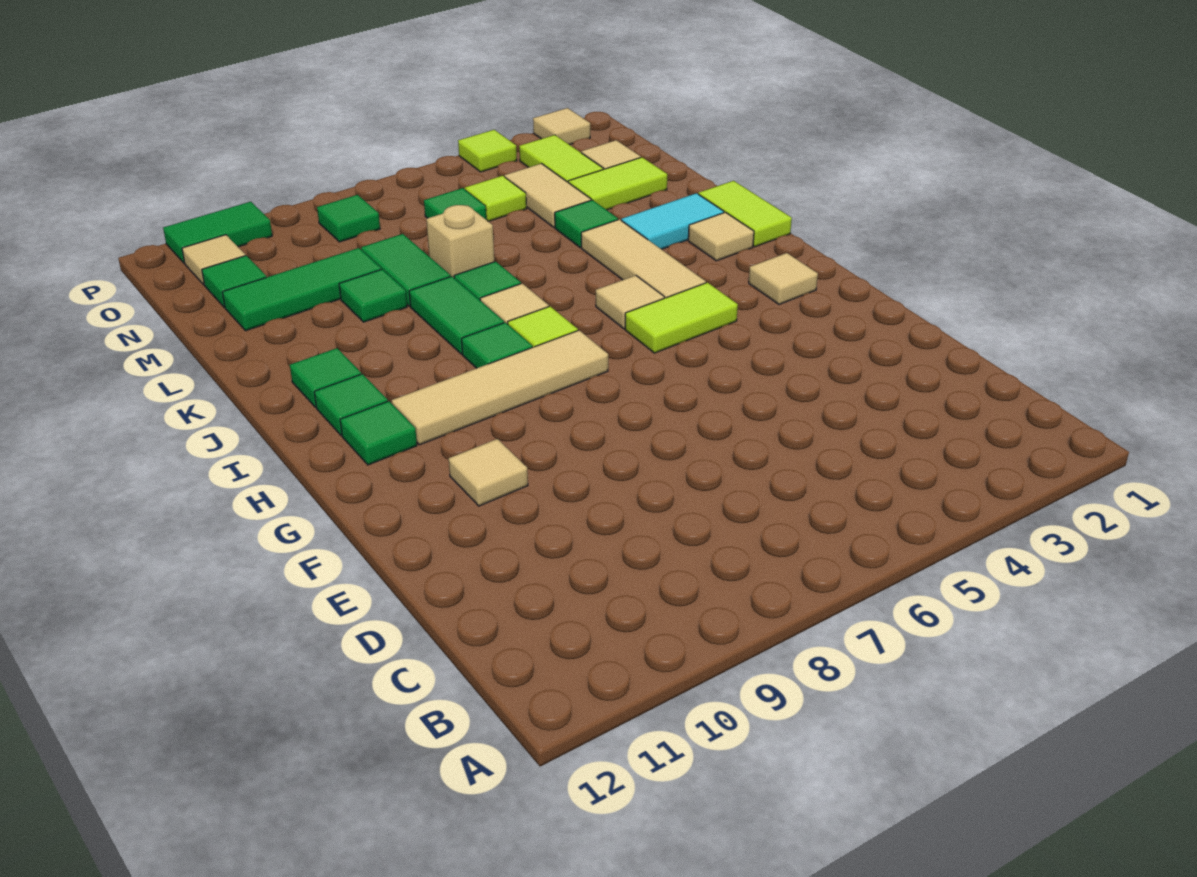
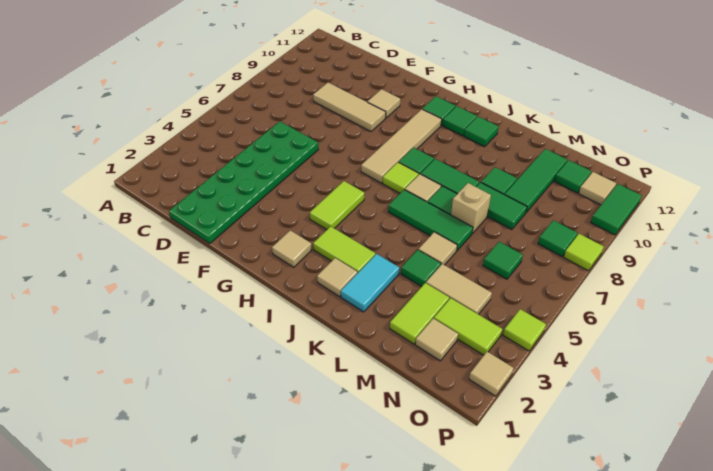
none -> green plate D1:E6 level 1
tan tile I4:K4 level 1 -> tan tile D9:F9 level 1
tan tile I5 level 1 -> tan tile L5 level 1
lime tile J1:K1 level 1 -> lime tile I3:J3 level 1
none -> green tile J6:L6 level 1
lime tile N5 level 1 -> lime tile P8 level 1

